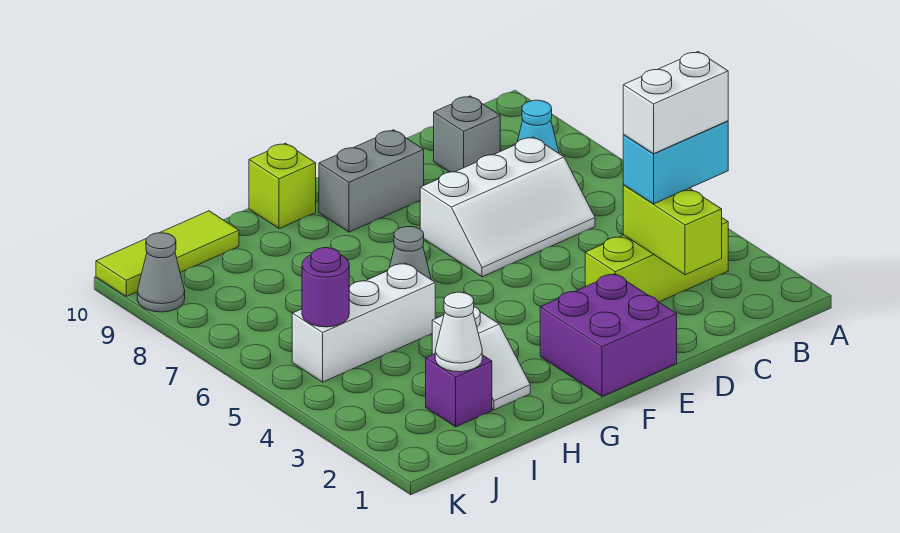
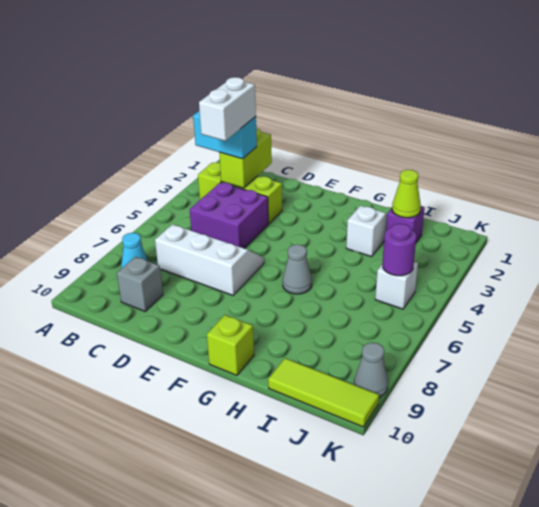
white brick B3:C3 level 4 -> white brick C3:C4 level 4
purple brick E1:F2 level 1 -> purple brick C4:D5 level 1
grey brick E9:F9 level 1 -> none
white brick H5:J5 level 1 -> white brick J5 level 1
white cone I2 level 2 -> lime cone I2 level 2

